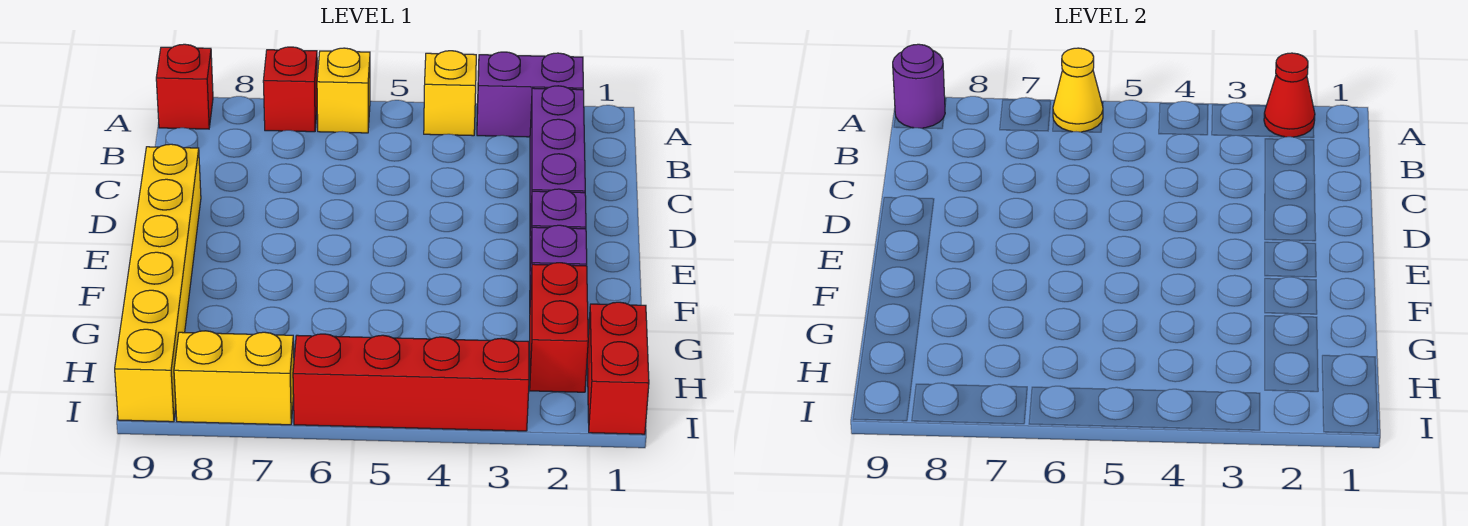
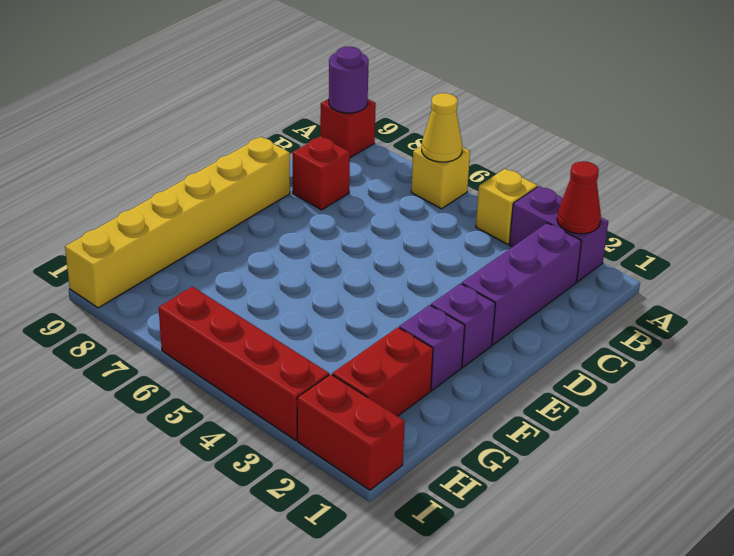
red brick A7 level 1 -> red brick C8 level 1
red brick H1:I1 level 1 -> red brick I1:I2 level 1
yellow brick I7:I8 level 1 -> none

